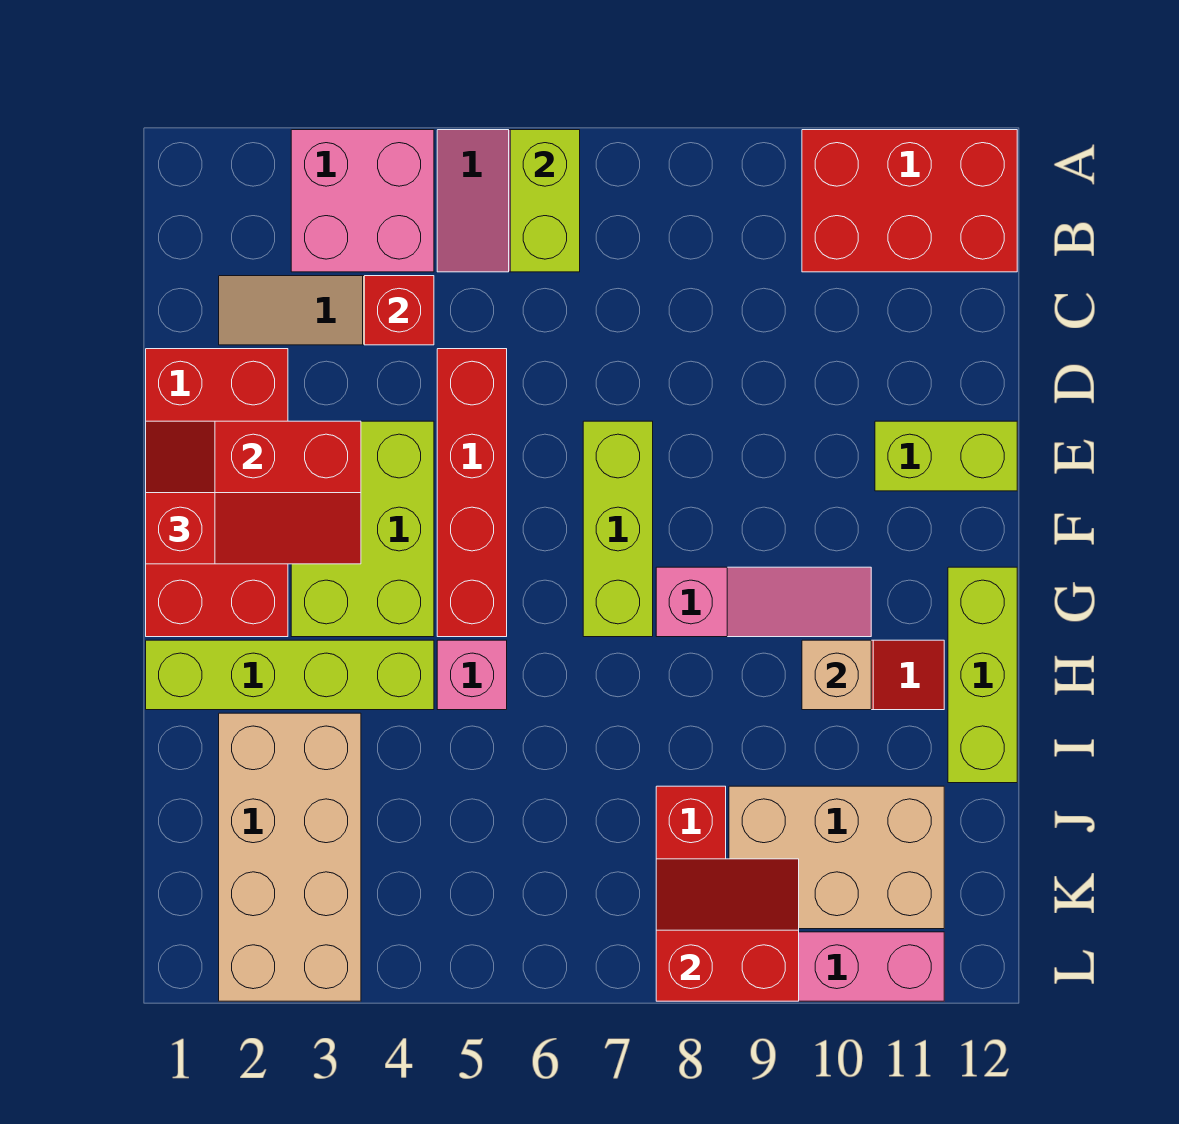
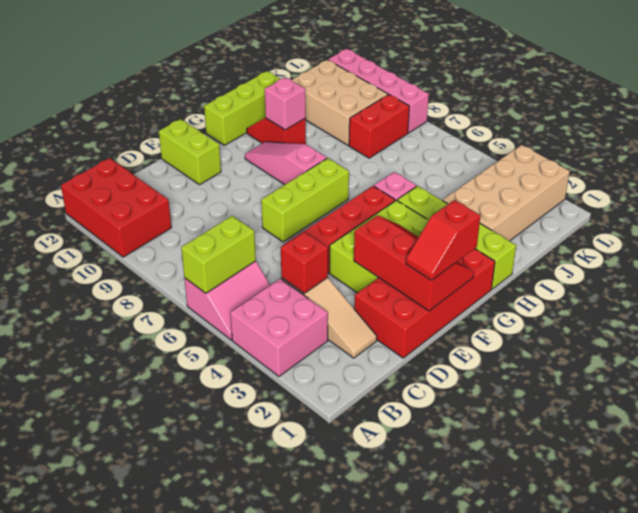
tan brick H10 level 2 -> pink brick H10 level 2
red slope K8:L9 level 2 top L -> none

